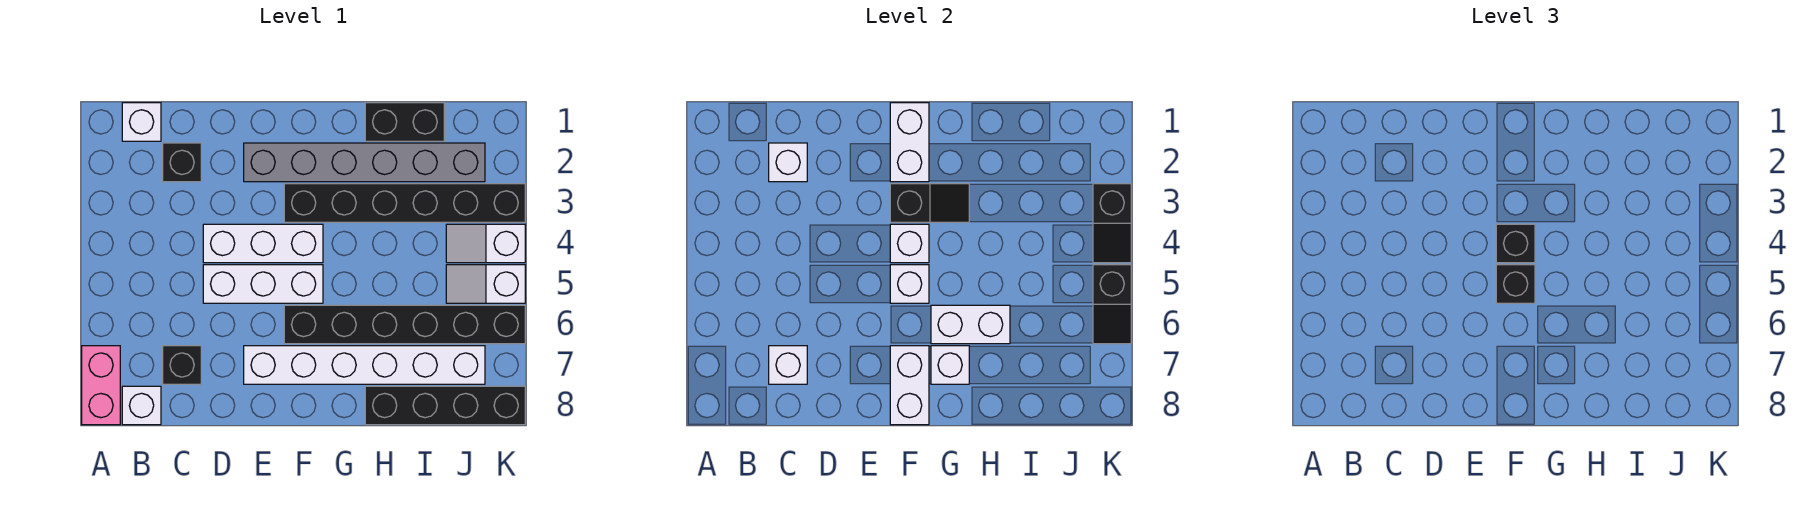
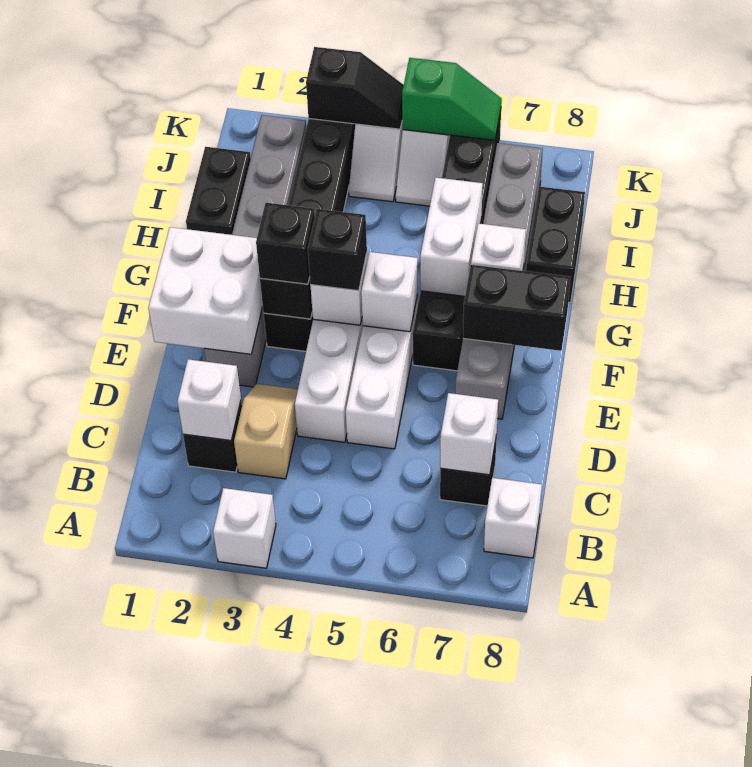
pink brick A7:A8 level 1 -> none
white brick B1 level 1 -> white brick A3 level 1
none -> tan slope C3:D3 level 1 top C
white brick E7:J7 level 1 -> grey brick E7:J7 level 1
white brick F1:F2 level 2 -> white brick E1:F2 level 2
black brick F5 level 3 -> black brick F3 level 3
white brick F7:F8 level 2 -> black brick F7:F8 level 2
black brick H8:K8 level 1 -> black brick H8:I8 level 1
black slope K5:K6 level 2 top 5 -> green slope K5:K6 level 2 top 5

